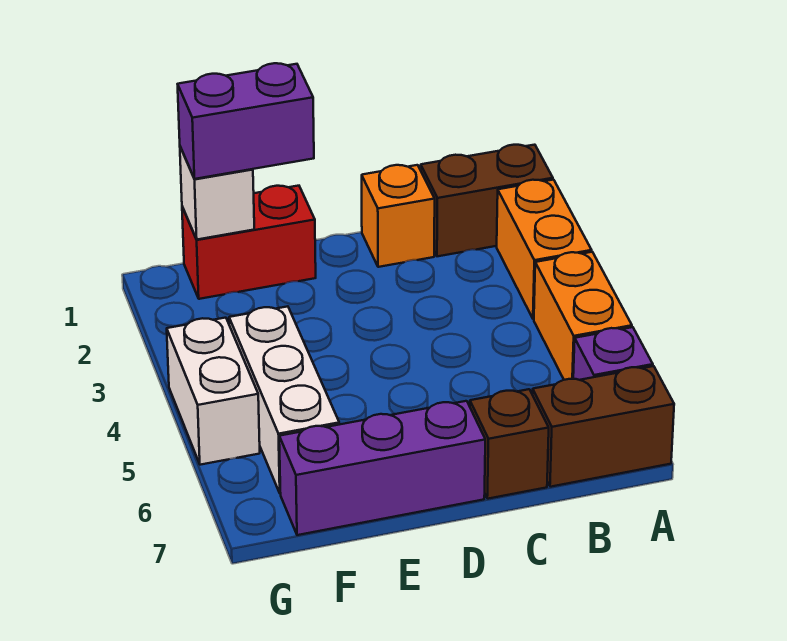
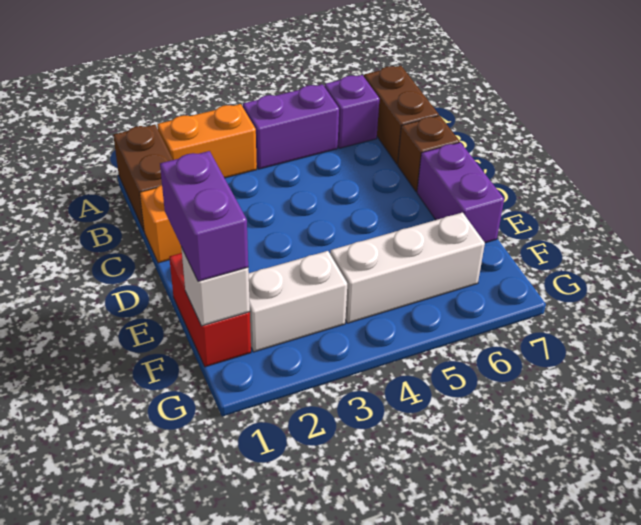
orange brick A4:A5 level 1 -> purple brick A4:A5 level 1
purple brick D7:F7 level 1 -> purple brick D7:E7 level 1
white brick G4:G5 level 1 -> white brick F2:F3 level 1

